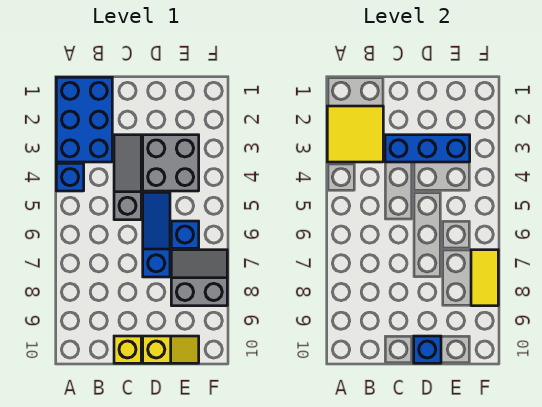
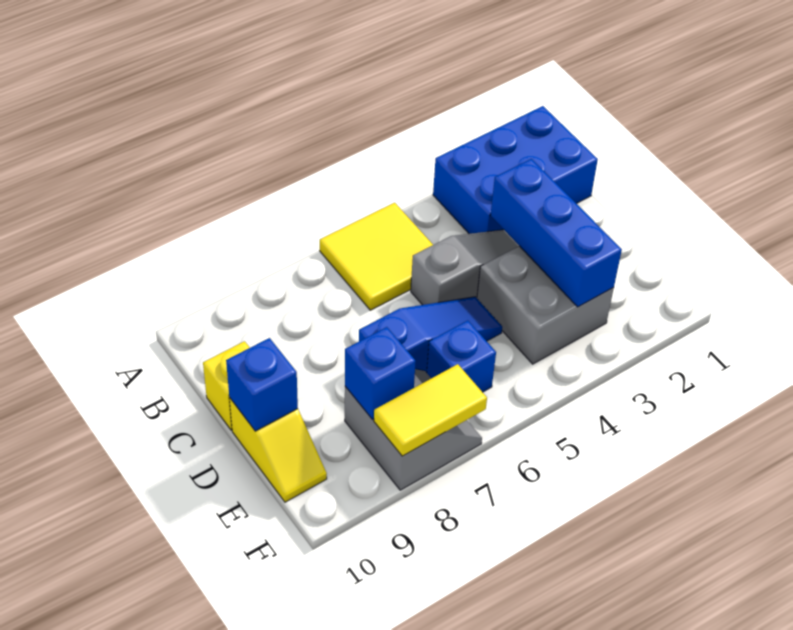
yellow tile A2:B3 level 2 -> yellow tile A5:B6 level 1
blue brick A4 level 1 -> blue brick E8 level 2

